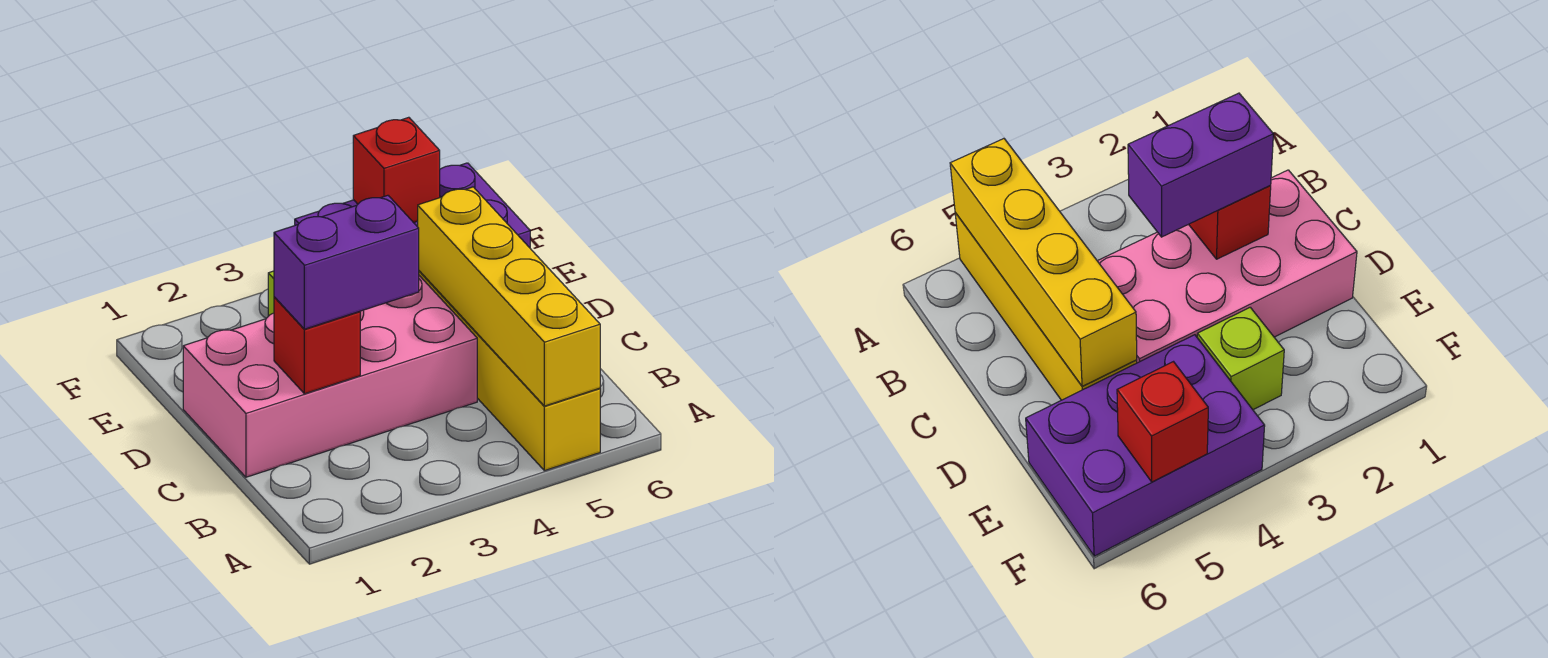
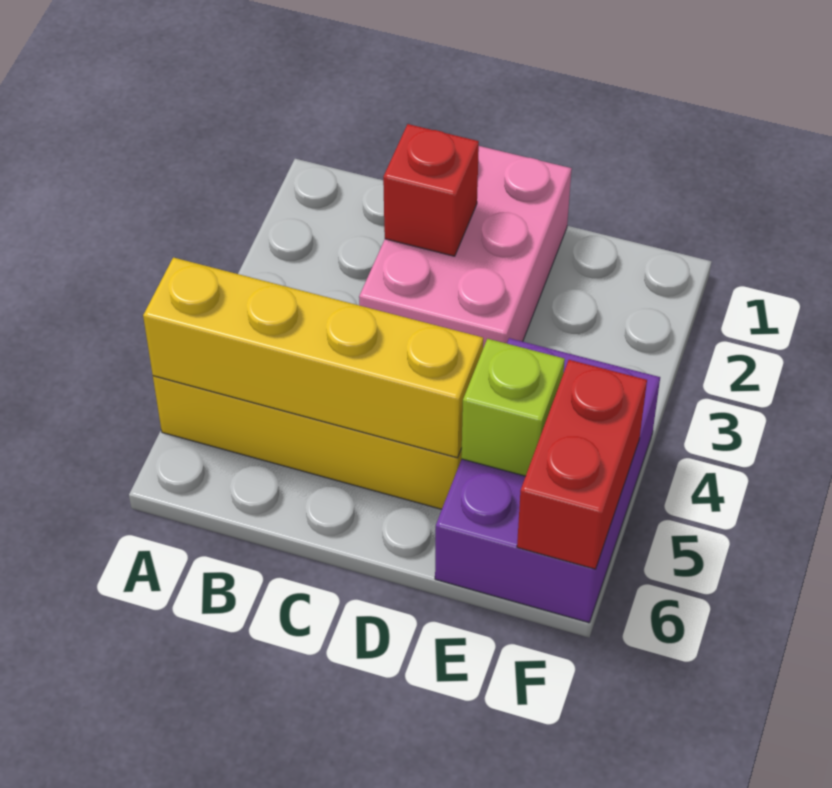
pink brick C1:D4 level 1 -> pink brick C1:D3 level 1
purple brick C2:C3 level 3 -> none
lime brick E3 level 1 -> lime brick E5 level 2
red brick F5 level 2 -> red brick F5:F6 level 2

